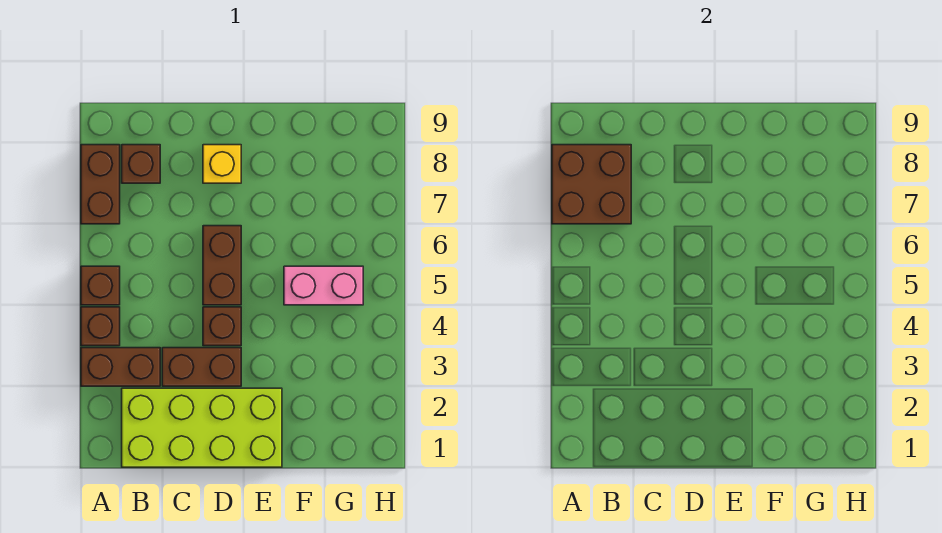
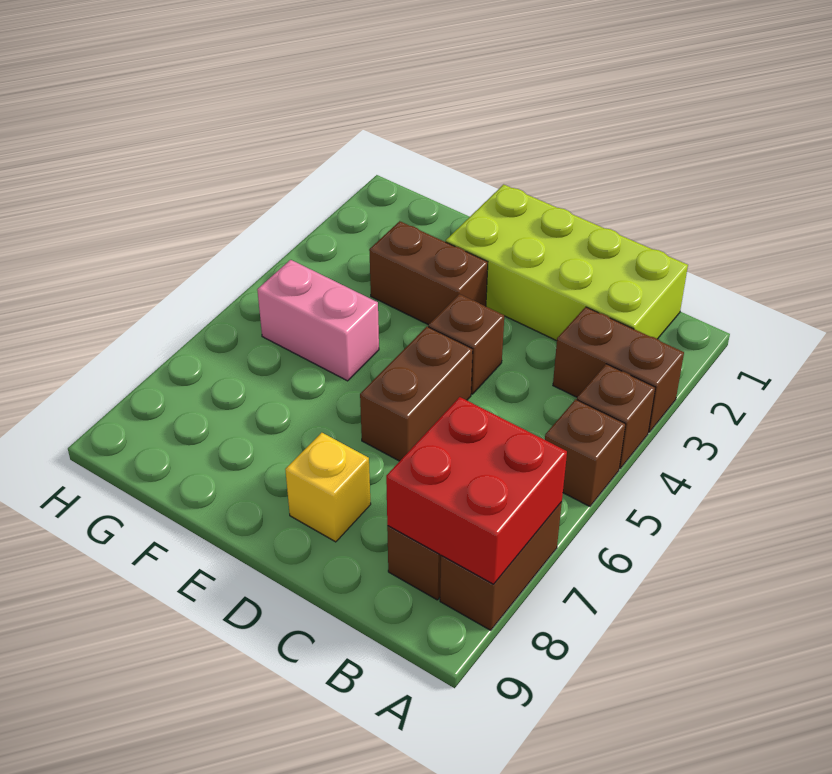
brown brick A7:B8 level 2 -> red brick A7:B8 level 2
brown brick C3:D3 level 1 -> brown brick E3:F3 level 1

